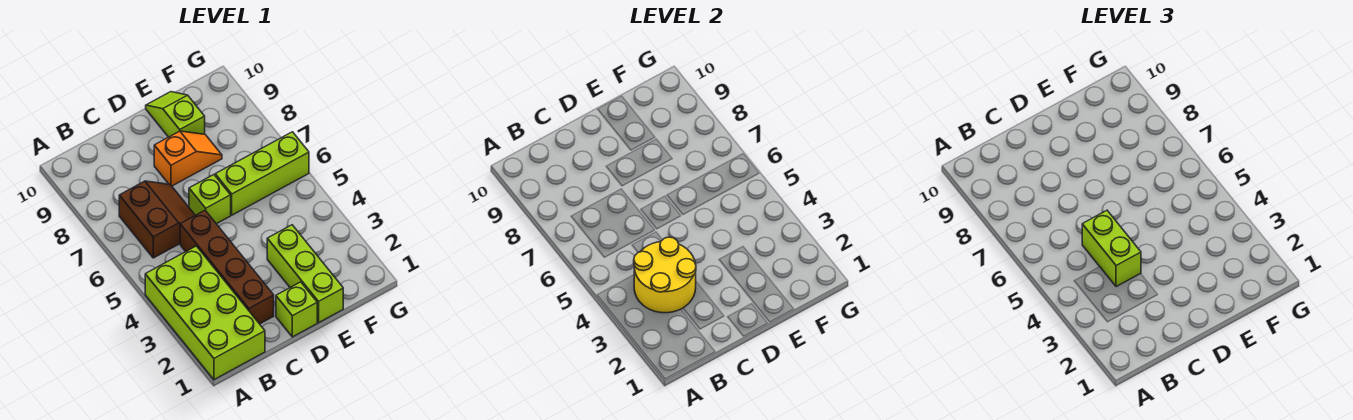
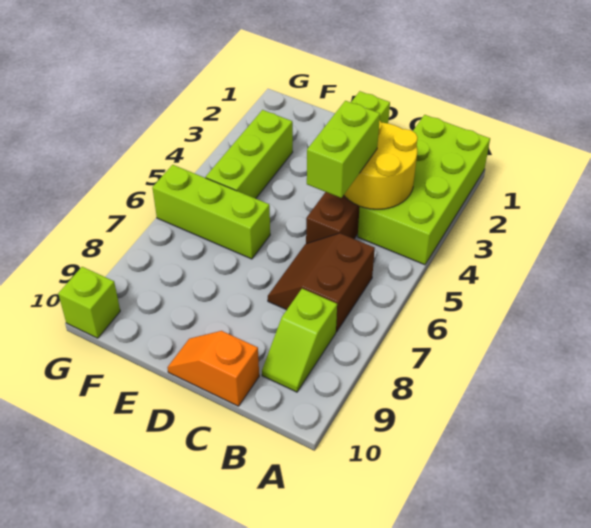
lime brick D6 level 1 -> lime brick G10 level 1
orange slope D8:E8 level 1 top D -> orange slope C10:D10 level 1 top C
lime brick E1:E3 level 1 -> lime brick F3:F5 level 1
lime slope E9:E10 level 1 top 9 -> lime slope B8:B9 level 1 top 8

